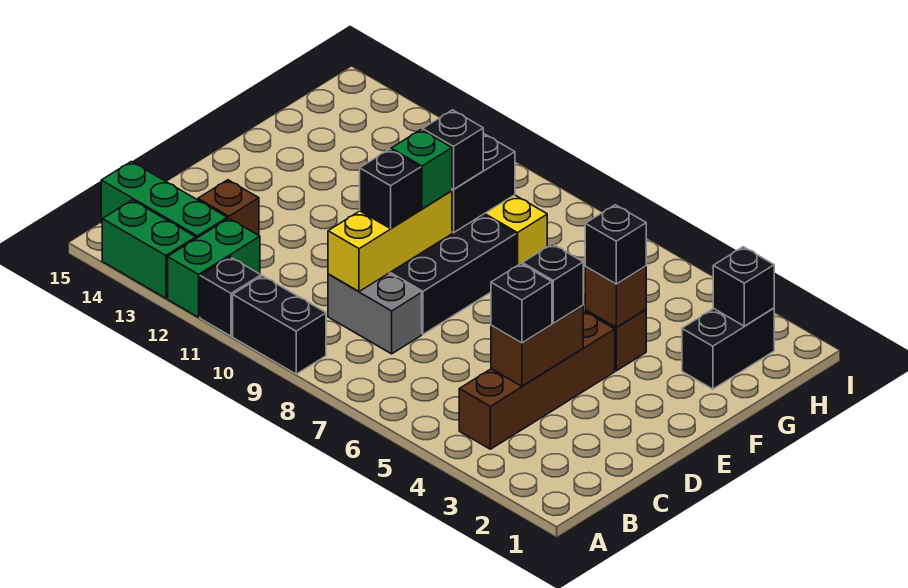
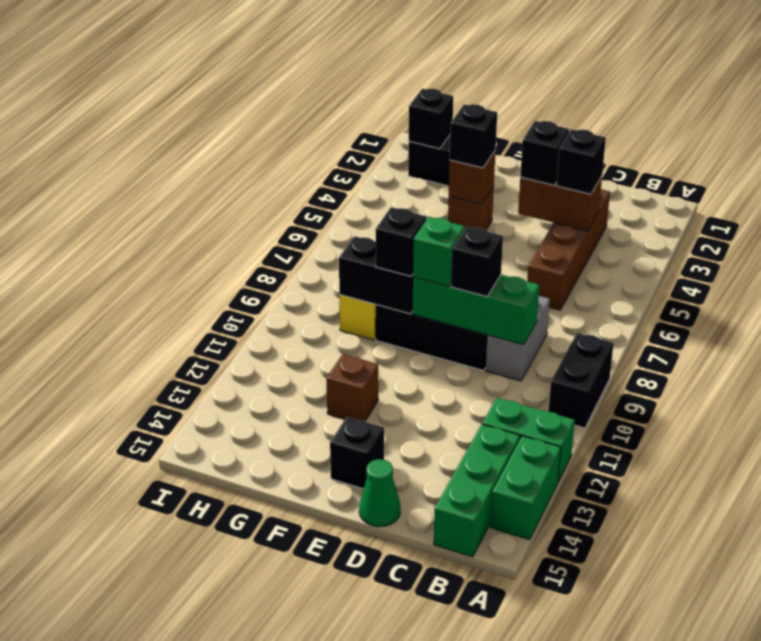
black brick A11 level 1 -> black brick E14 level 1
brown brick B4:E4 level 1 -> brown brick C3:C6 level 1
yellow brick C9:E9 level 2 -> green brick C9:E9 level 2
brown brick C13 level 1 -> brown brick F12 level 1
none -> green cone D15 level 1

